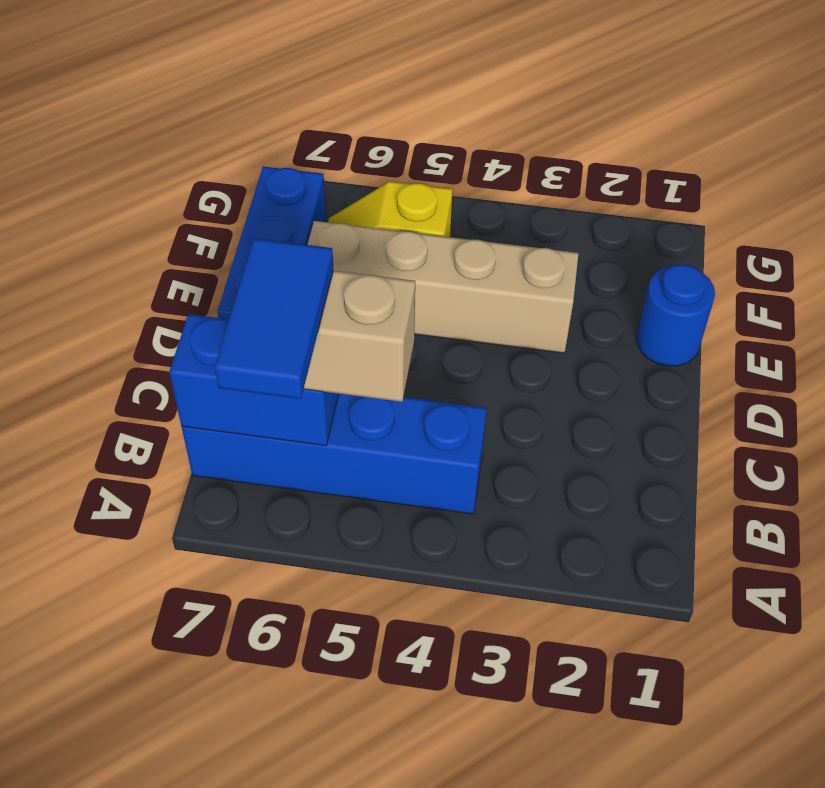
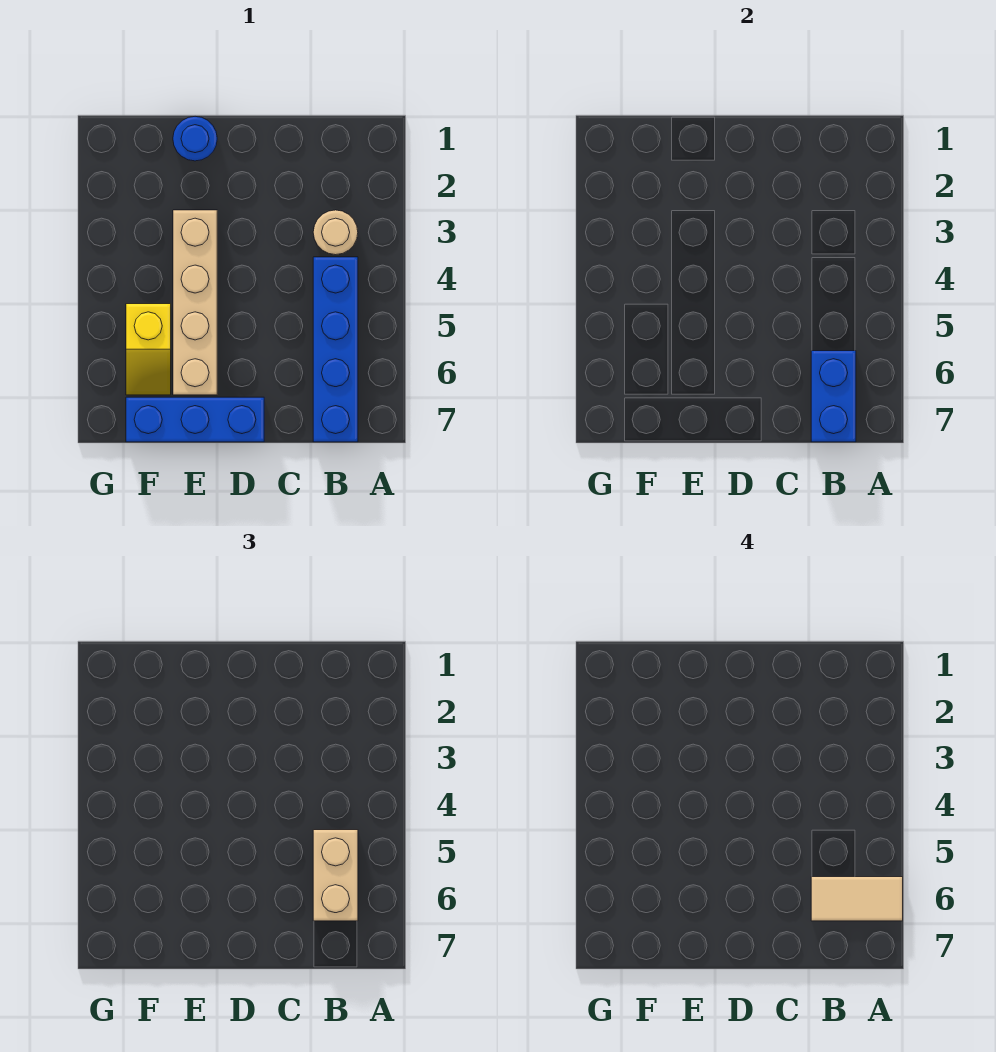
blue tile A6:B6 level 4 -> tan tile A6:B6 level 4
none -> tan round brick B3 level 1

